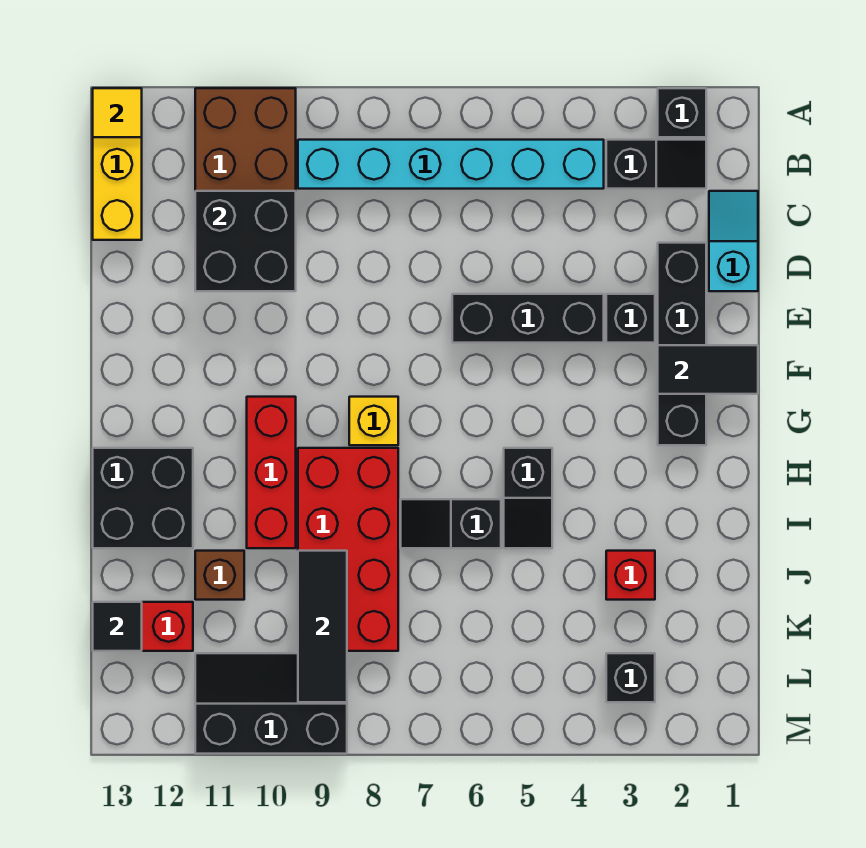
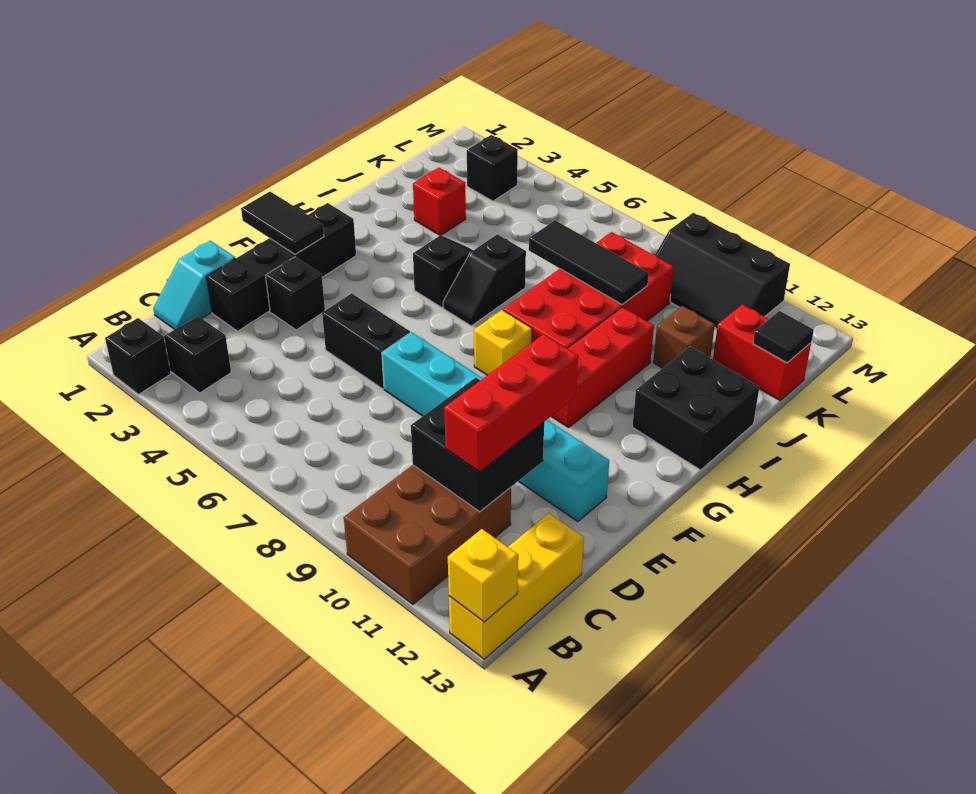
yellow tile A13 level 2 -> yellow brick A13 level 2
cyan brick B4:B9 level 1 -> cyan brick E7:E12 level 1
none -> red brick C11:E11 level 3
black brick E4:E6 level 1 -> black brick E5:E6 level 1
black slope I6:I7 level 1 top 6 -> black slope H6:I6 level 1 top I
black tile J9:L9 level 2 -> black tile J7:J9 level 2

